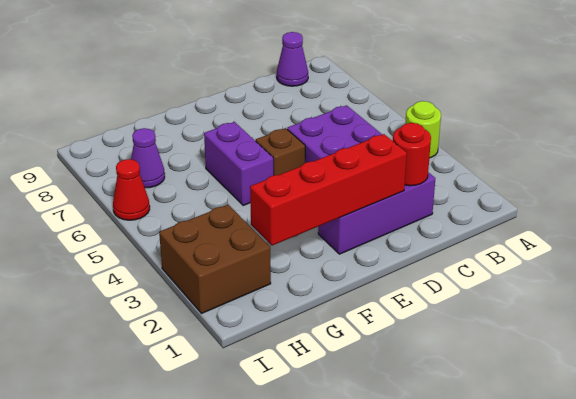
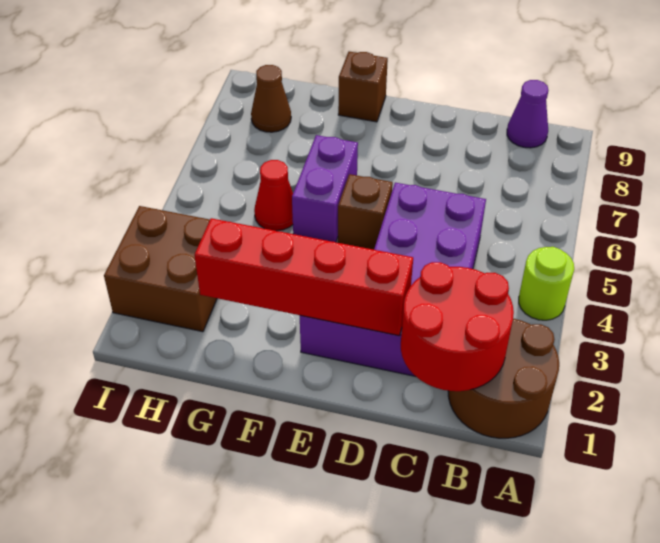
none -> brown round brick A1:B2 level 1
red round brick C2 level 2 -> red round brick B1:C2 level 2
none -> brown brick F9 level 1
purple cone H7 level 1 -> none
none -> brown cone H8 level 1
red cone I6 level 1 -> red cone G5 level 1

